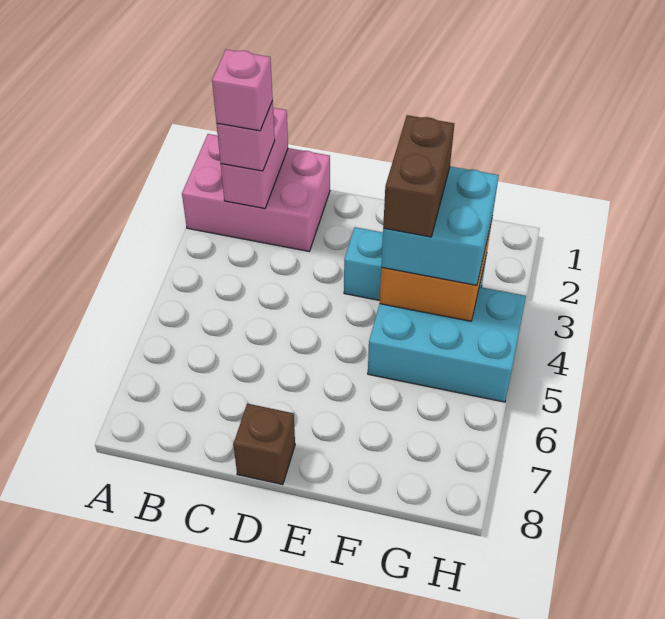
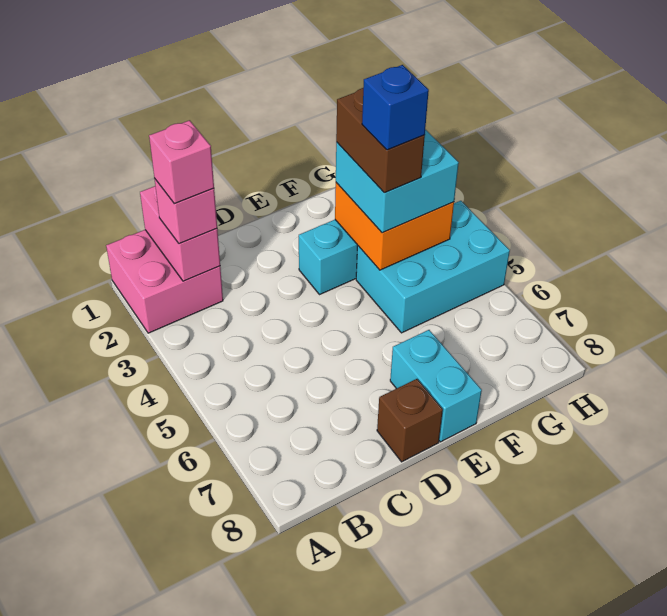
pink brick A1:C2 level 1 -> pink brick A1:B2 level 1
none -> cyan brick E7:E8 level 1
none -> blue brick F4 level 5

